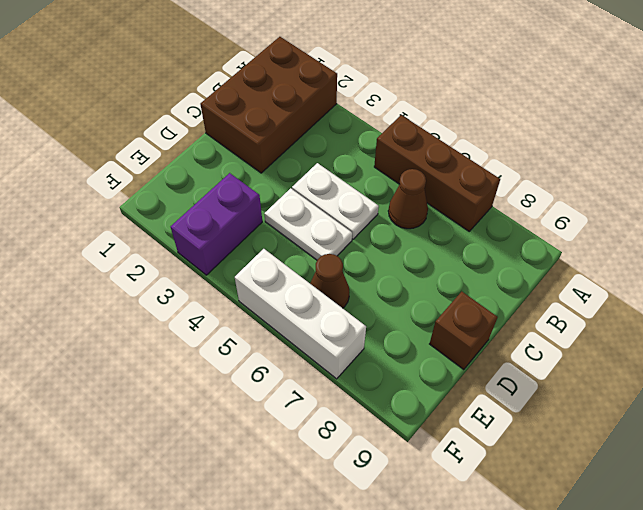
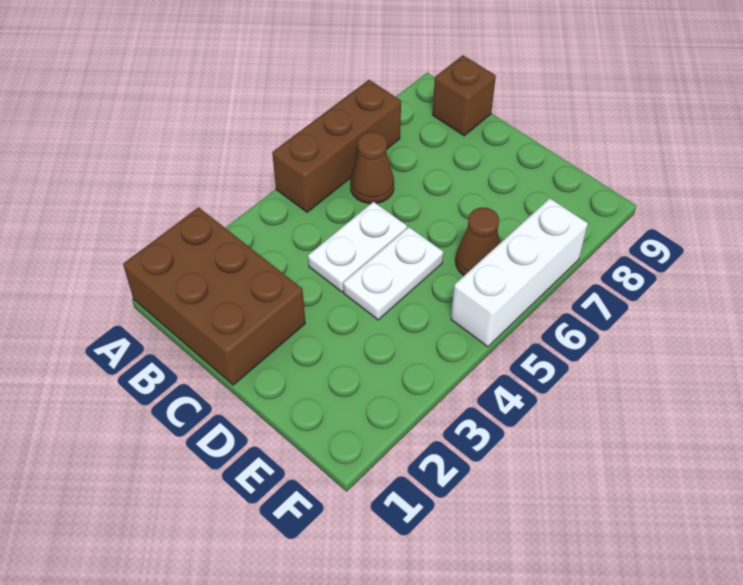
brown brick D9 level 1 -> brown brick B9 level 1
purple brick E3:F3 level 1 -> none

